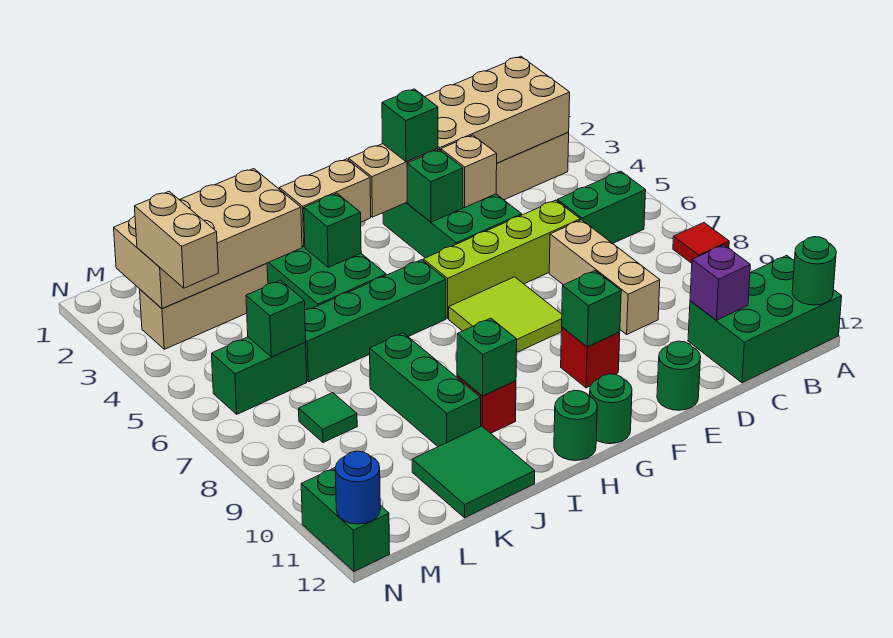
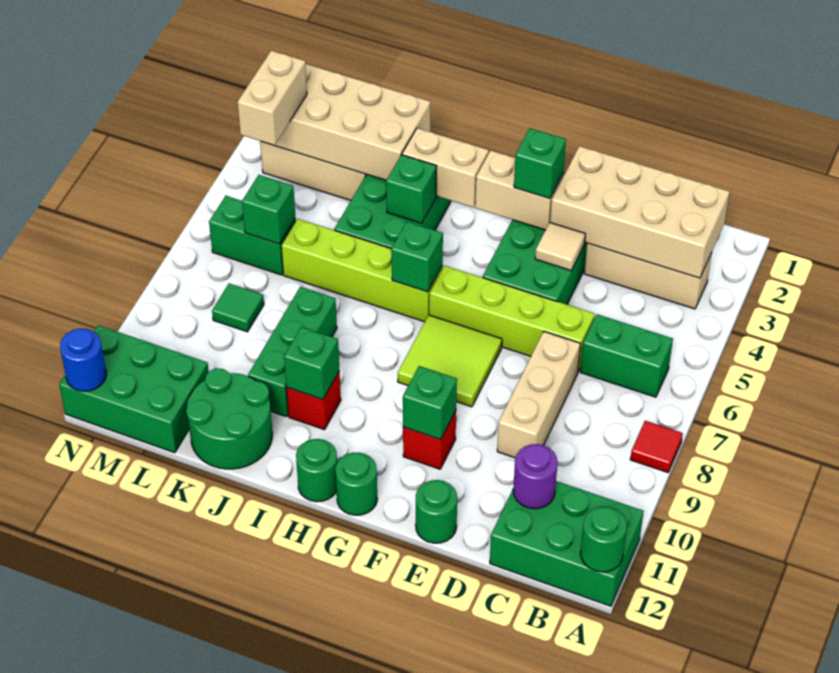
purple brick C11 level 2 -> purple round brick C11 level 2
tan brick E4 level 2 -> tan tile E4 level 2
green brick F4 level 2 -> green brick H6 level 2
green brick H6:K6 level 1 -> lime brick H6:K6 level 1
green tile J11:K12 level 1 -> green round brick J11:K12 level 1
green brick N11:N12 level 1 -> green brick L11:N12 level 1

